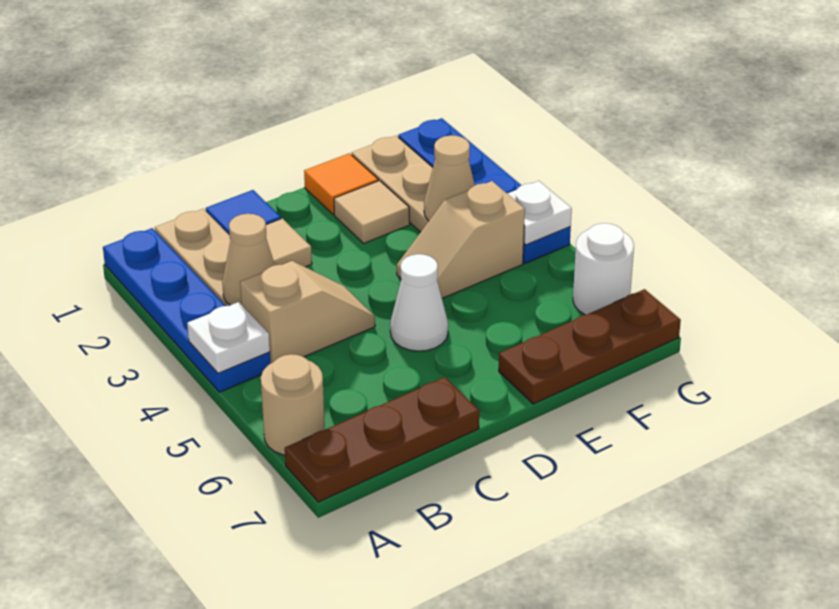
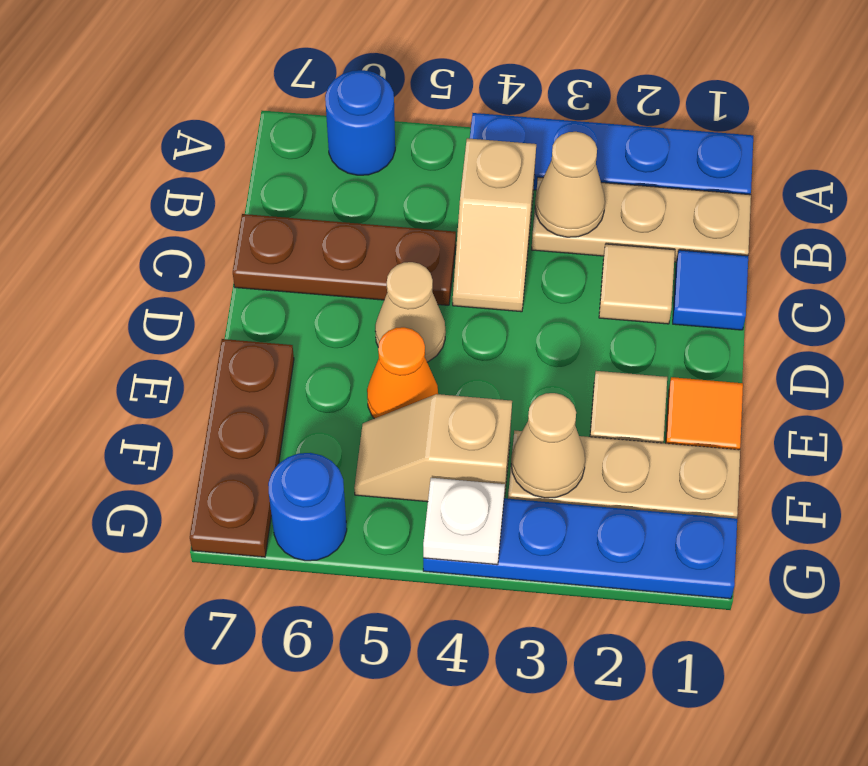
white plate A4 level 2 -> none
tan round brick A6 level 1 -> blue round brick A6 level 1
brown plate A7:C7 level 1 -> brown plate C5:C7 level 1
white cone D5 level 1 -> tan cone D5 level 1
tan slope E4:F4 level 1 top F -> tan slope F4:F5 level 1 top 4
none -> orange cone E5 level 1
white round brick G6 level 1 -> blue round brick G6 level 1

